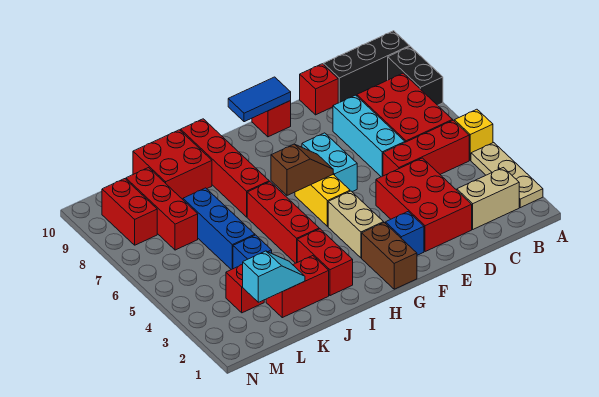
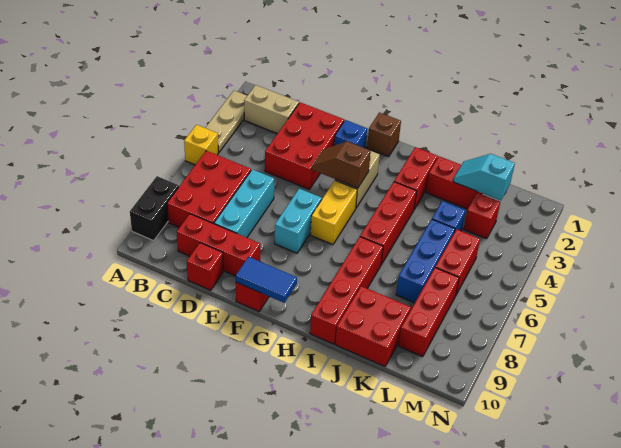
black brick A10:C10 level 1 -> none
red brick B5:D5 level 1 -> red brick C9:E9 level 1
brown brick G1:G2 level 1 -> brown brick G1 level 1
brown slope G6:H6 level 2 top H -> brown slope F4:G4 level 2 top G
red brick M8:M9 level 1 -> red brick L5:L6 level 1

